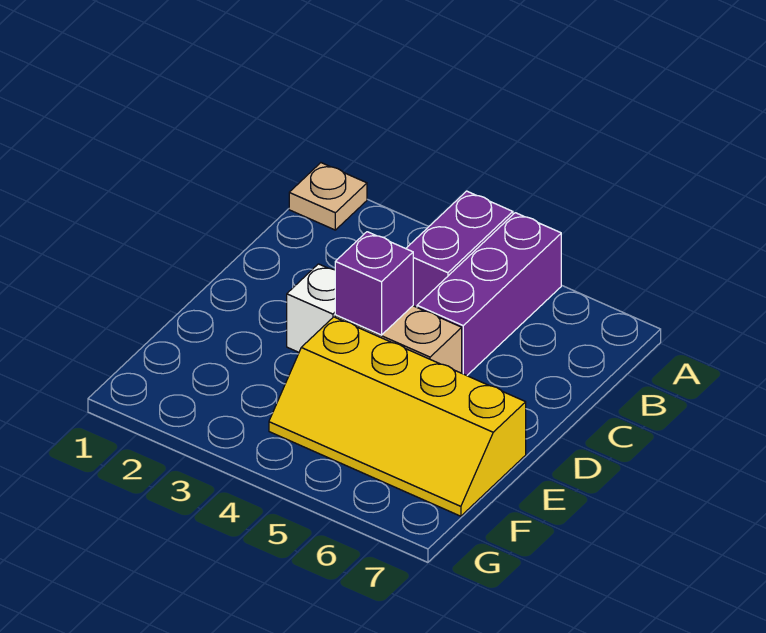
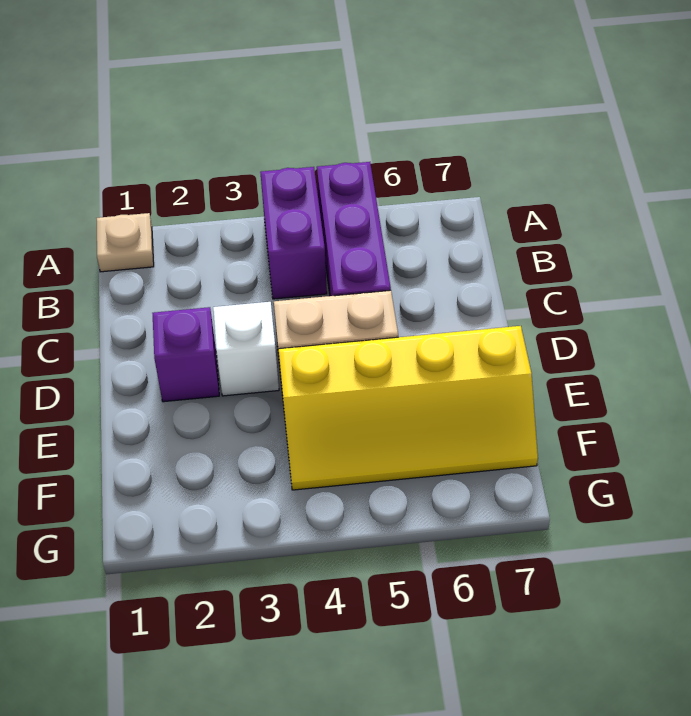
purple brick D4 level 2 -> purple brick D2 level 1

